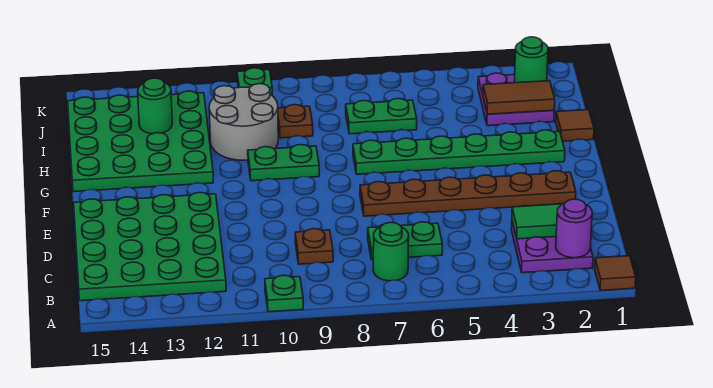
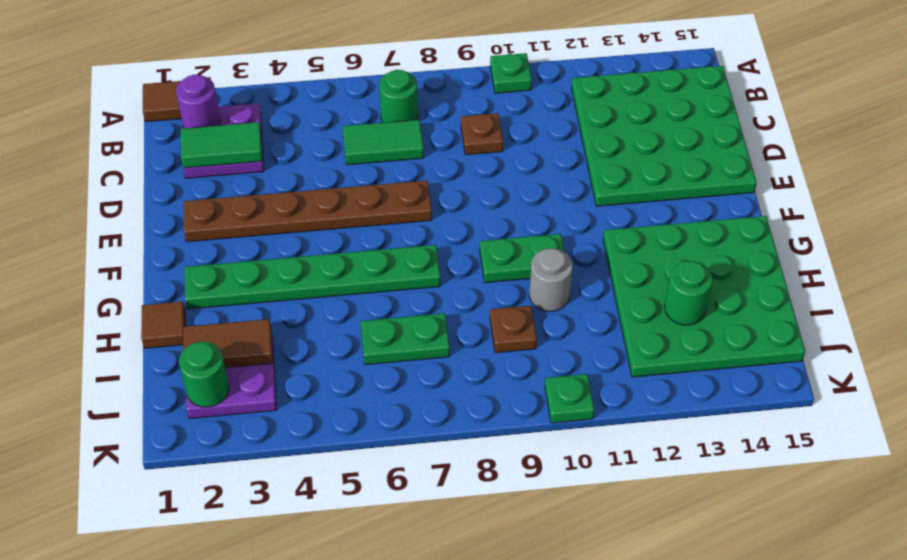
green plate C6:C7 level 1 -> green tile C6:C7 level 1
grey round brick H10:I11 level 1 -> grey round brick H10 level 1

